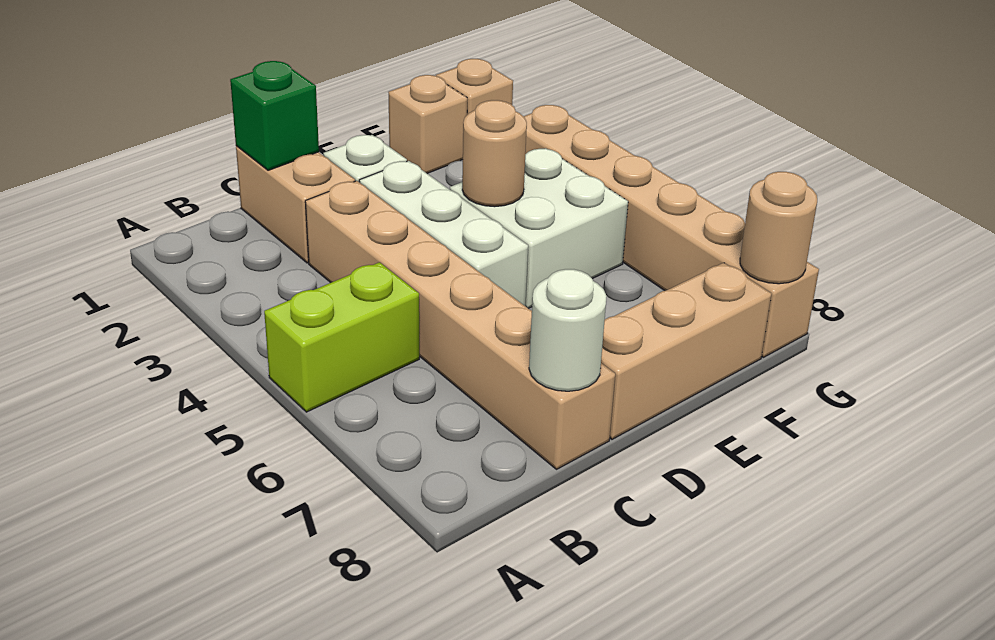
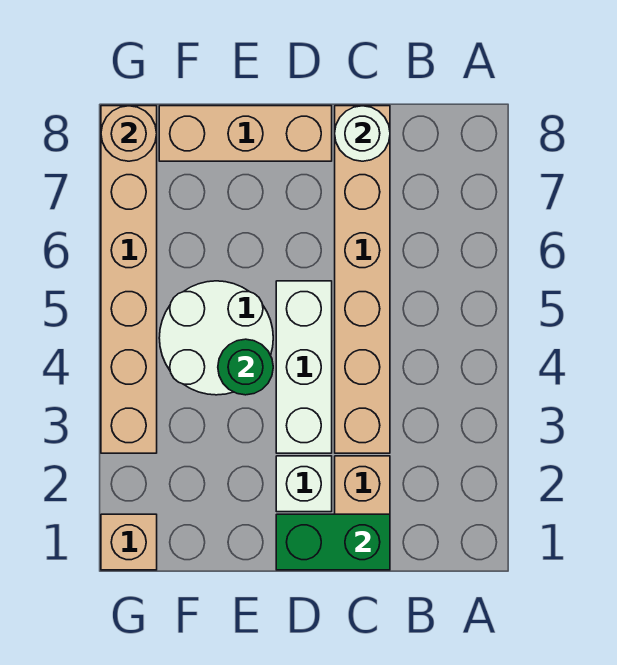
lime brick A5:B5 level 1 -> none
green brick C1 level 2 -> green brick C1:D1 level 2
white brick E4:F5 level 1 -> white round brick E4:F5 level 1
tan round brick E4 level 2 -> green round brick E4 level 2
tan brick F1 level 1 -> none

